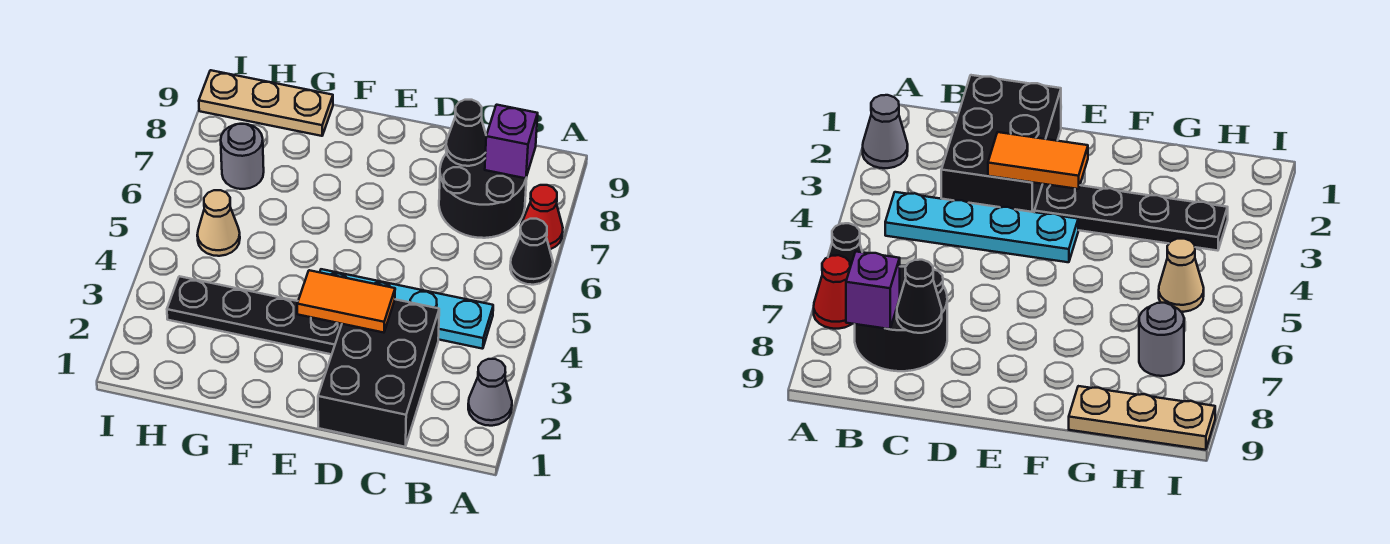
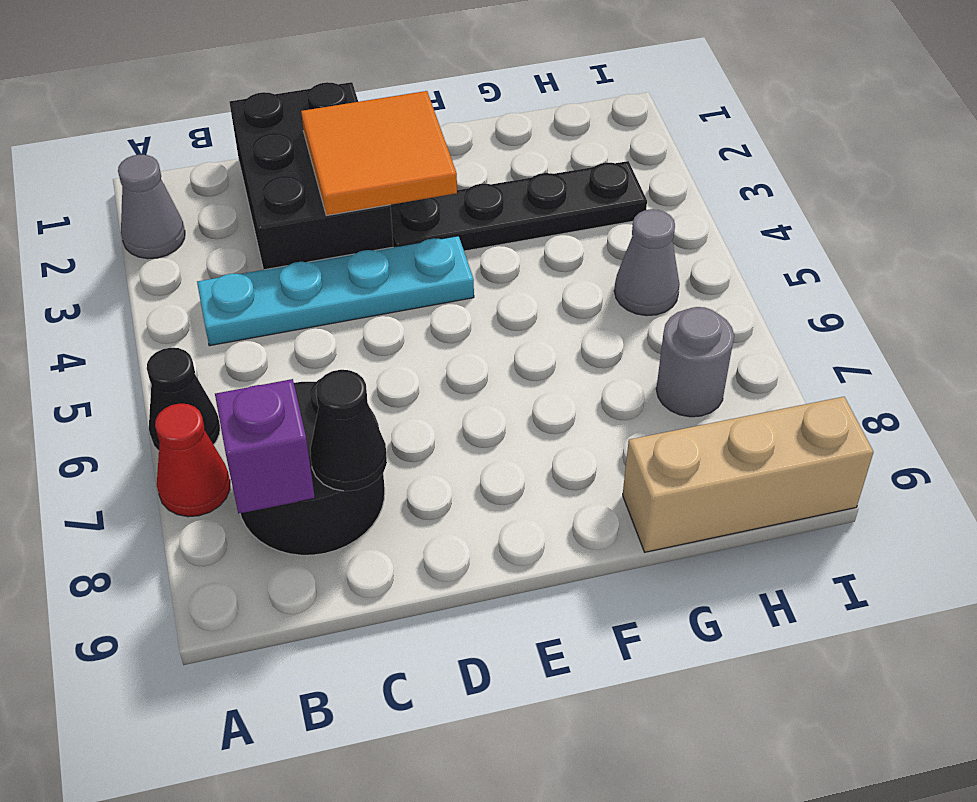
orange tile D3:E3 level 2 -> orange tile D2:E3 level 2
tan plate G9:I9 level 1 -> tan brick G9:I9 level 1
tan cone H5 level 1 -> grey cone H5 level 1

